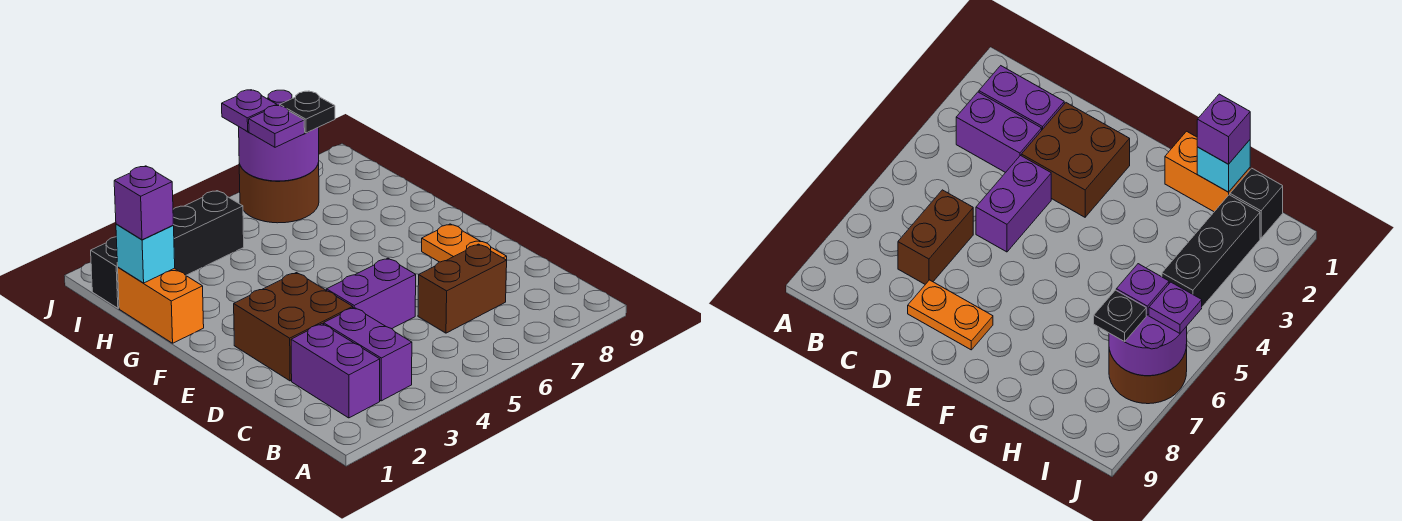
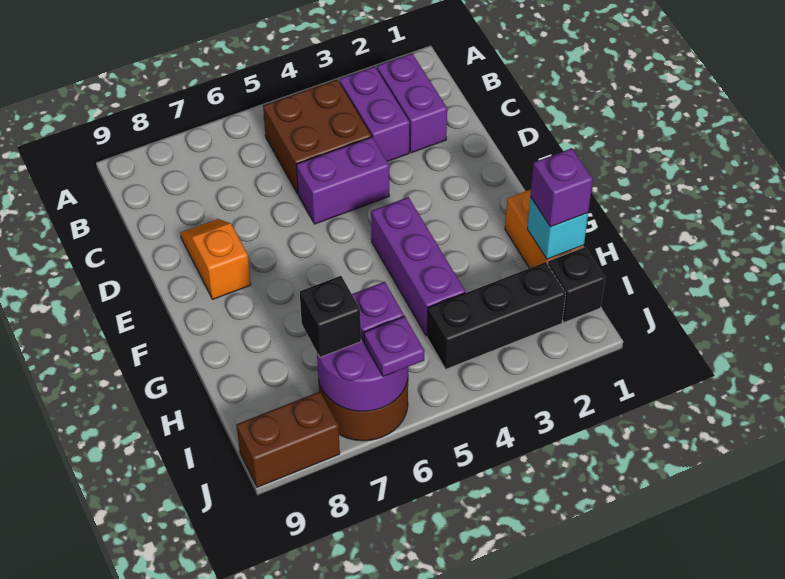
brown brick C6:C7 level 1 -> brown brick J8:J9 level 1
brown brick D2:E3 level 1 -> brown brick B4:C5 level 1
orange plate D8:E8 level 1 -> orange slope D8:E8 level 1 top E
none -> purple brick F4:H4 level 1
black plate I7 level 3 -> black brick I7 level 3

